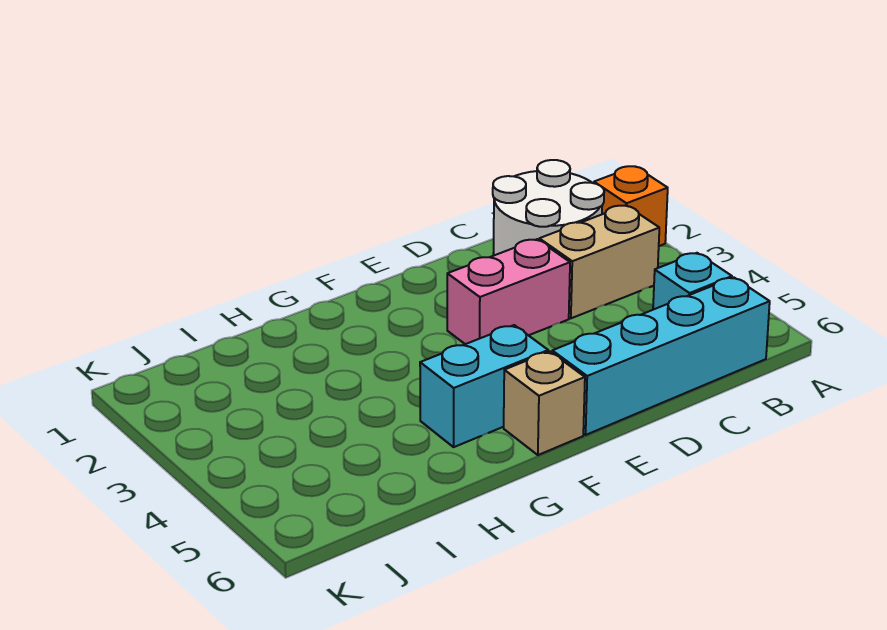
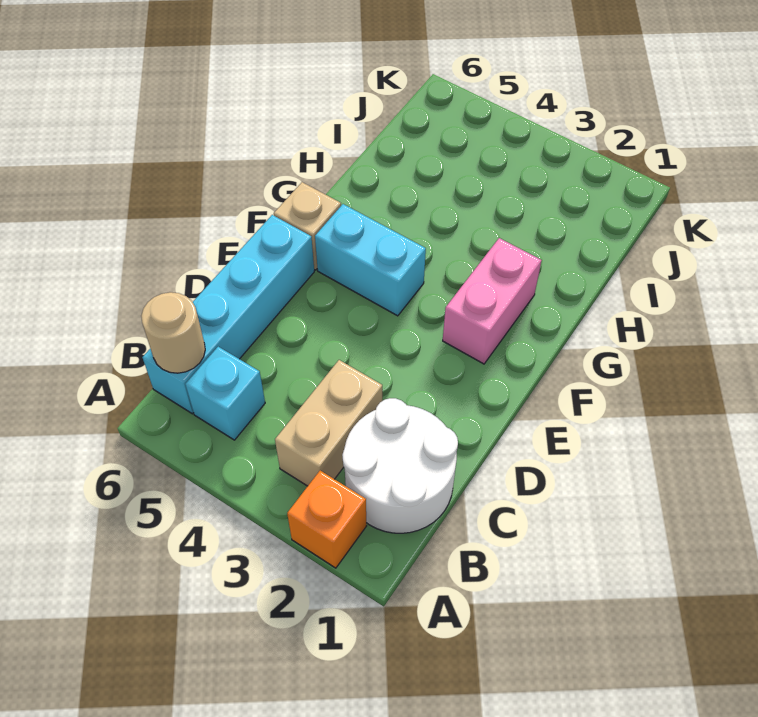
none -> tan round brick B6 level 2
pink brick D3:E3 level 1 -> pink brick F2:G2 level 1
cyan brick F5:G5 level 1 -> cyan brick F4:F5 level 1

